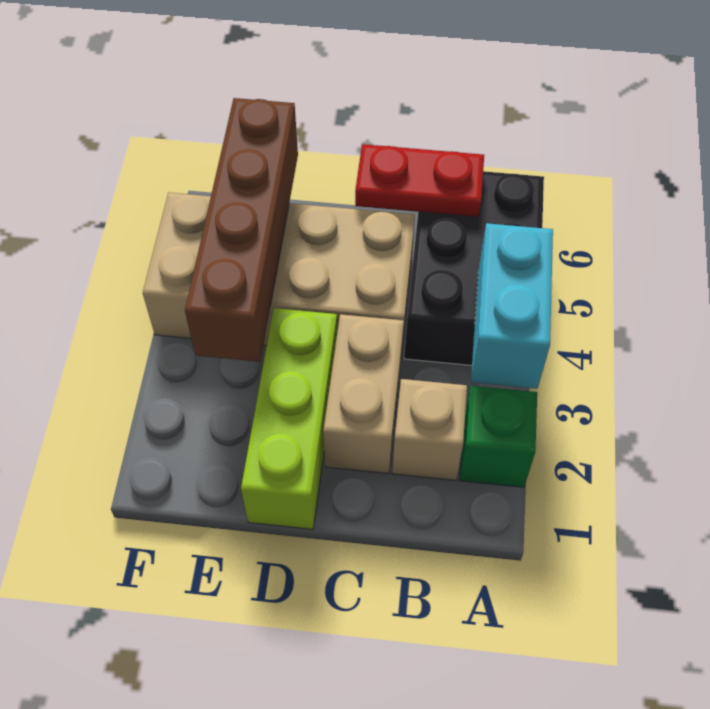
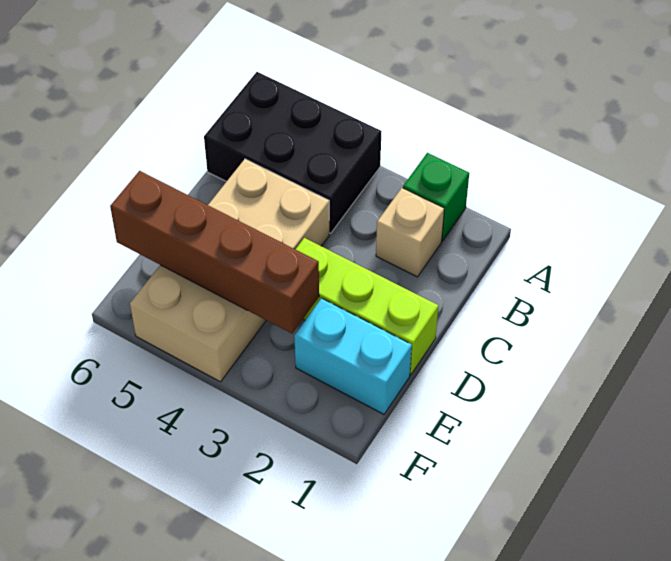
cyan brick A3:A4 level 2 -> cyan brick E1:E2 level 1
red plate B6:C6 level 2 -> none
tan brick C2:C3 level 1 -> none

